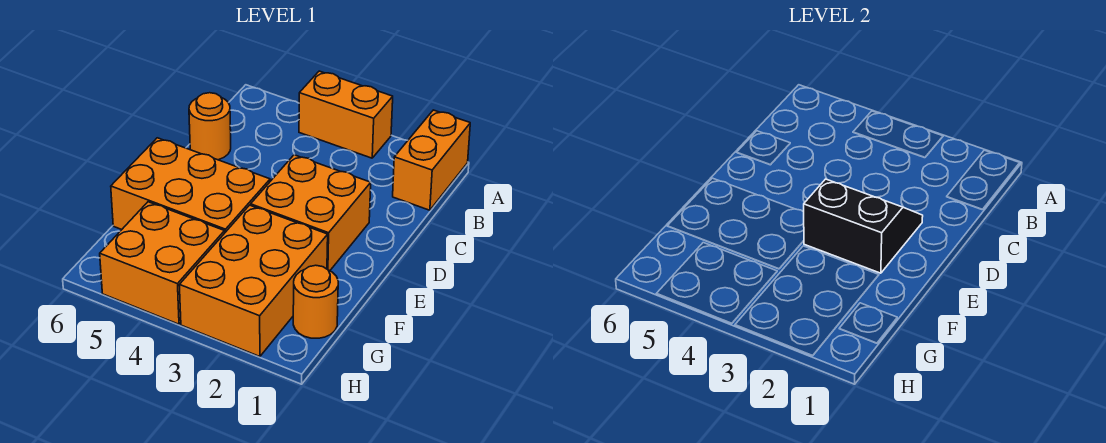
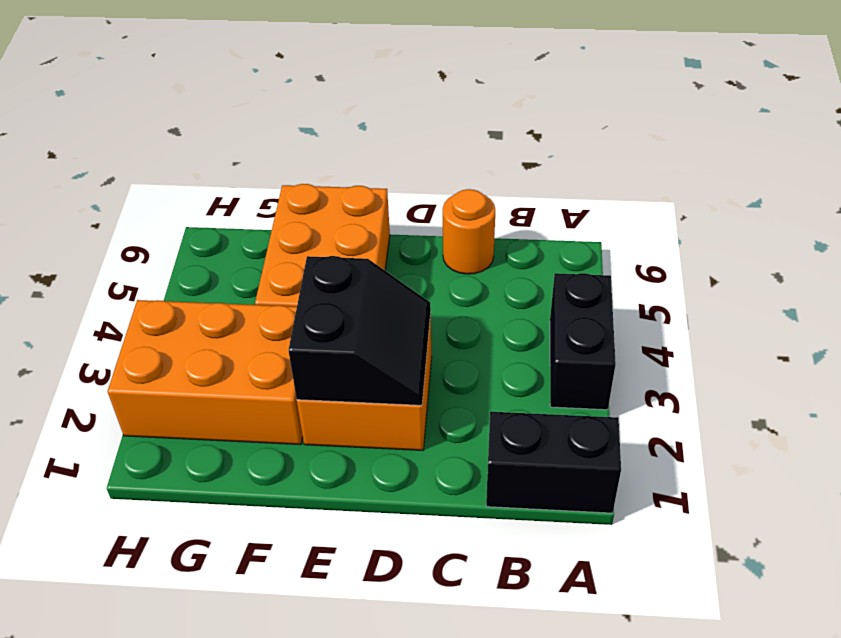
orange brick A1:B1 level 1 -> black brick A1:B1 level 1
orange brick A3:A4 level 1 -> black brick A3:A4 level 1
orange round brick G1 level 1 -> none
orange brick G4:H5 level 1 -> none

